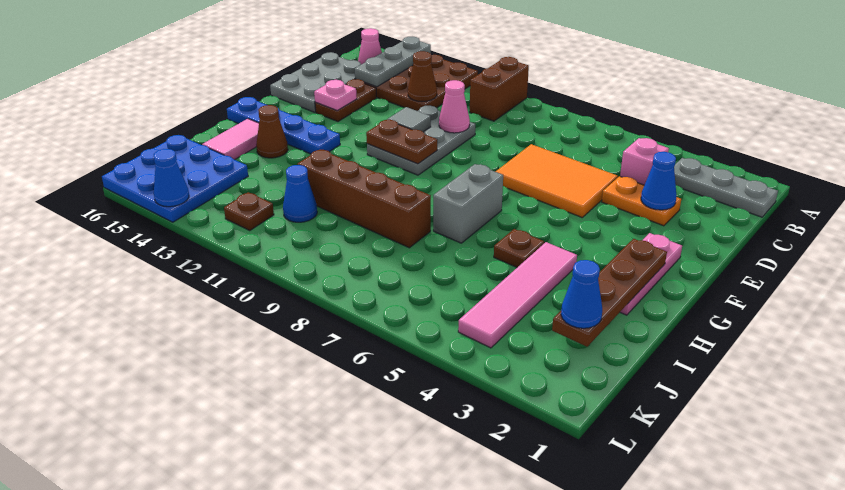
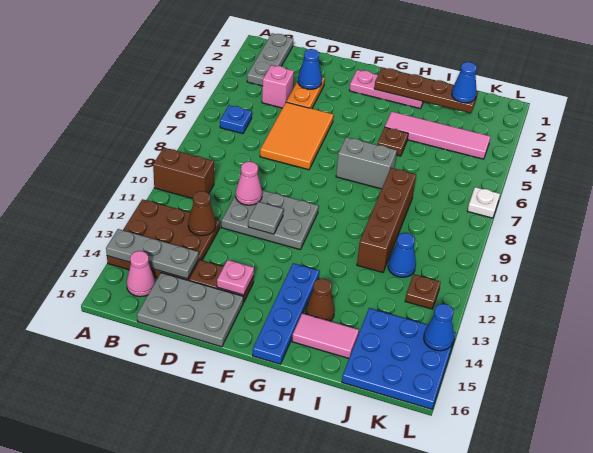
none -> blue plate B6 level 1
brown plate F10:F11 level 2 -> none
none -> white plate L7 level 1

